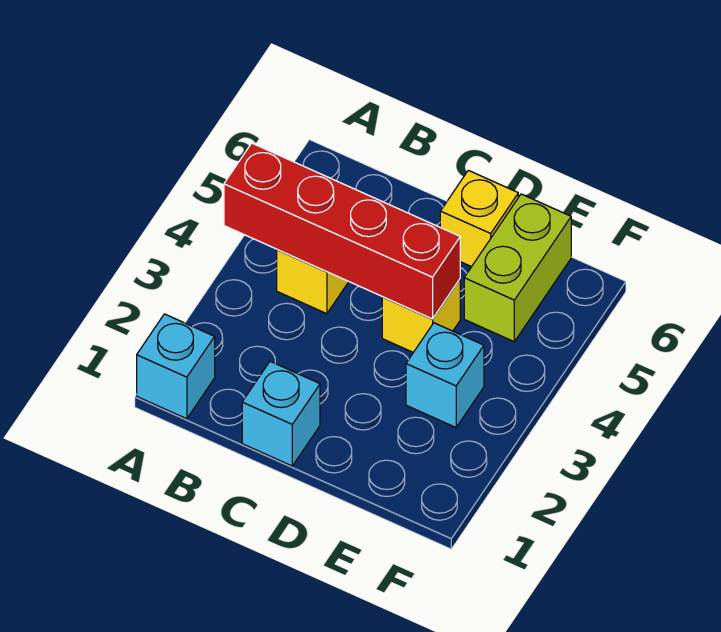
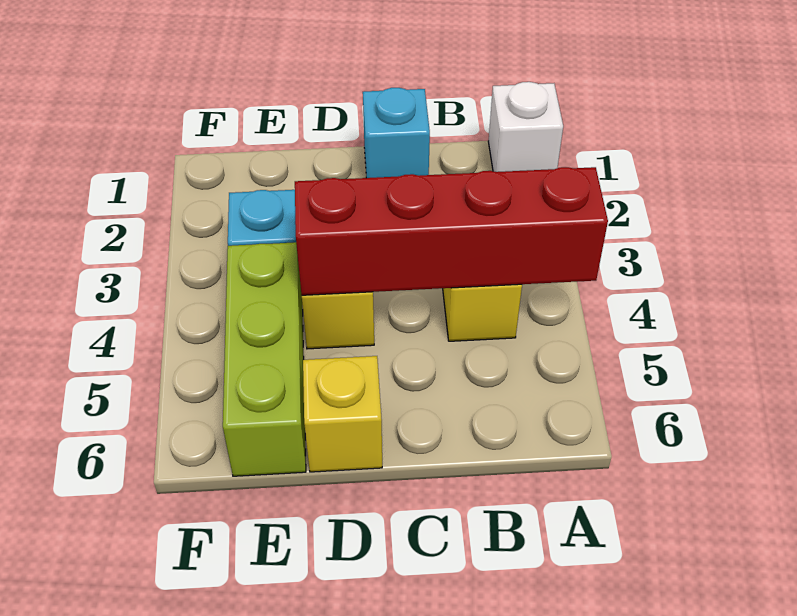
cyan brick A1 level 1 -> white brick A1 level 1
lime brick E5:E6 level 1 -> lime brick E4:E6 level 1

